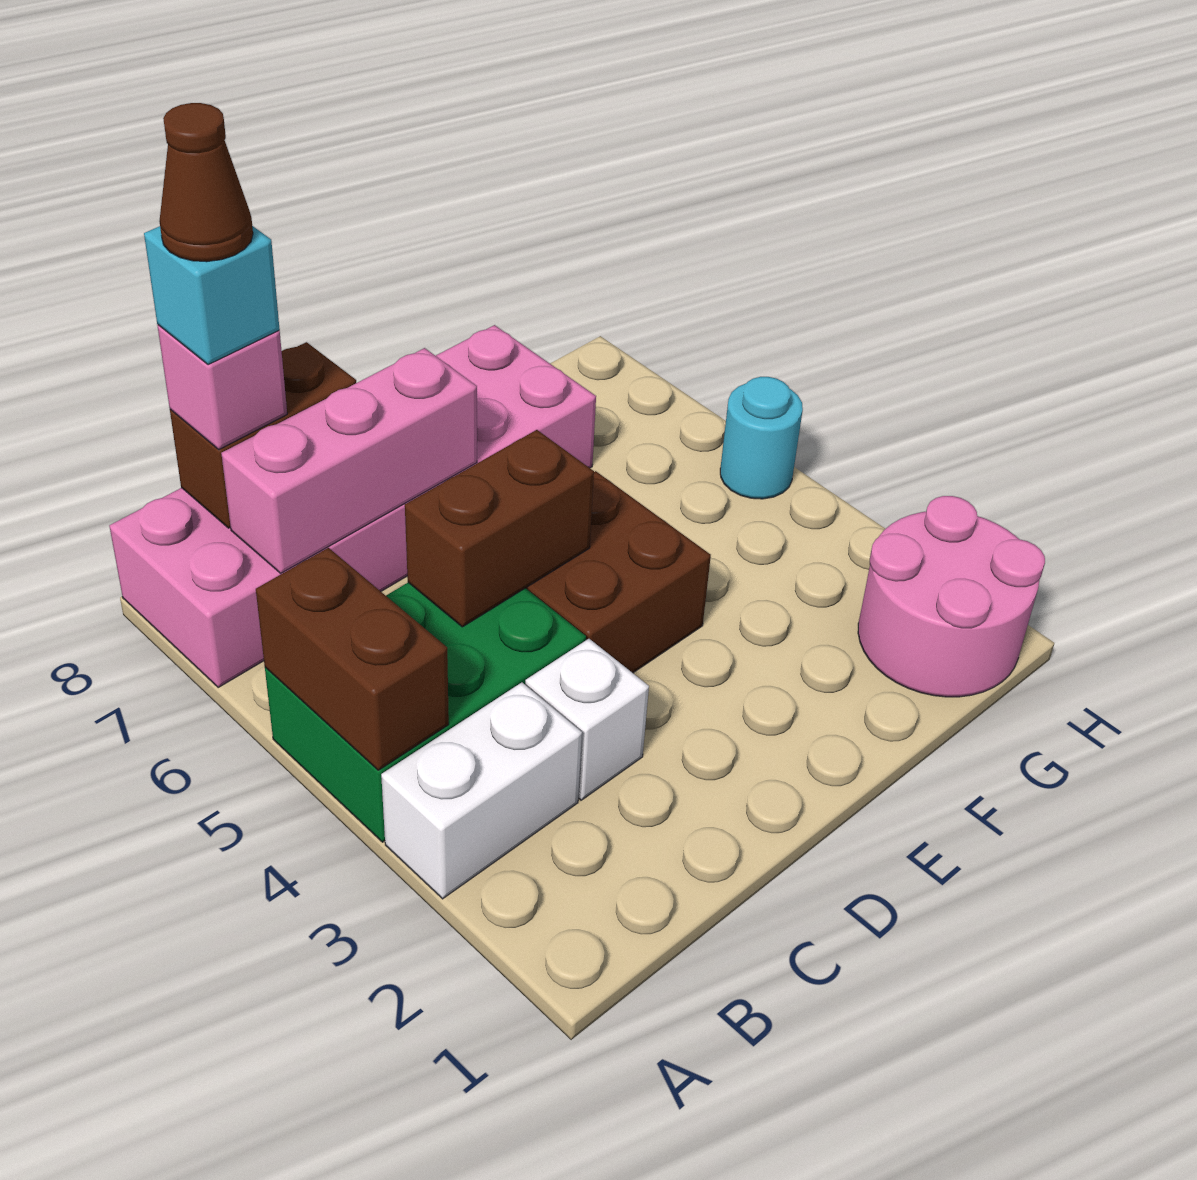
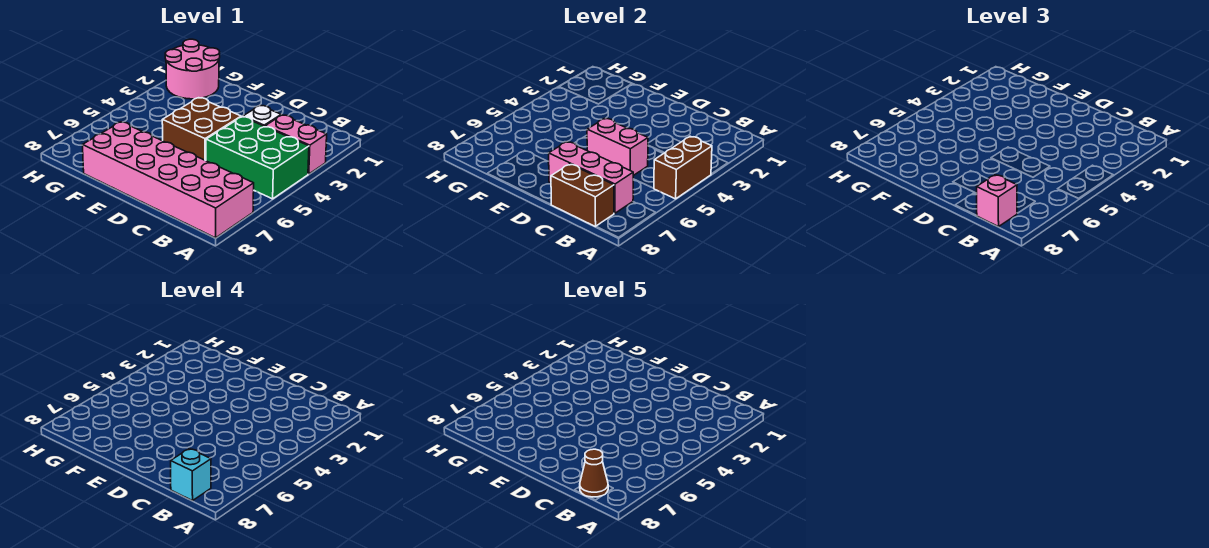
white brick A3:B3 level 1 -> pink brick A3:B3 level 1
brown brick C5:D5 level 2 -> pink brick C5:D5 level 2
cyan round brick H5 level 1 -> none

